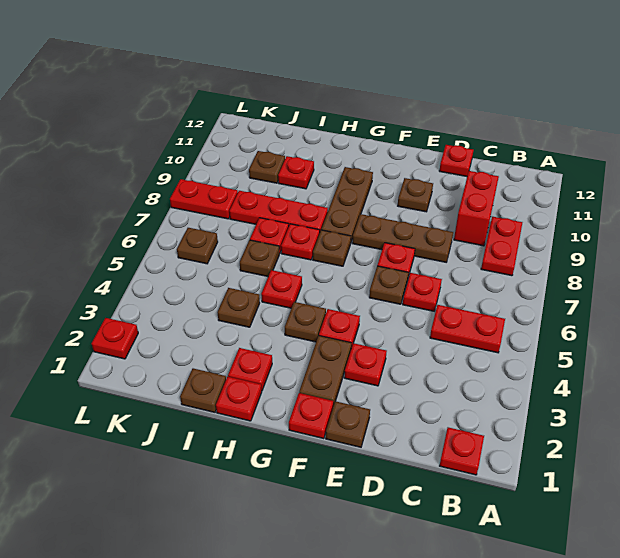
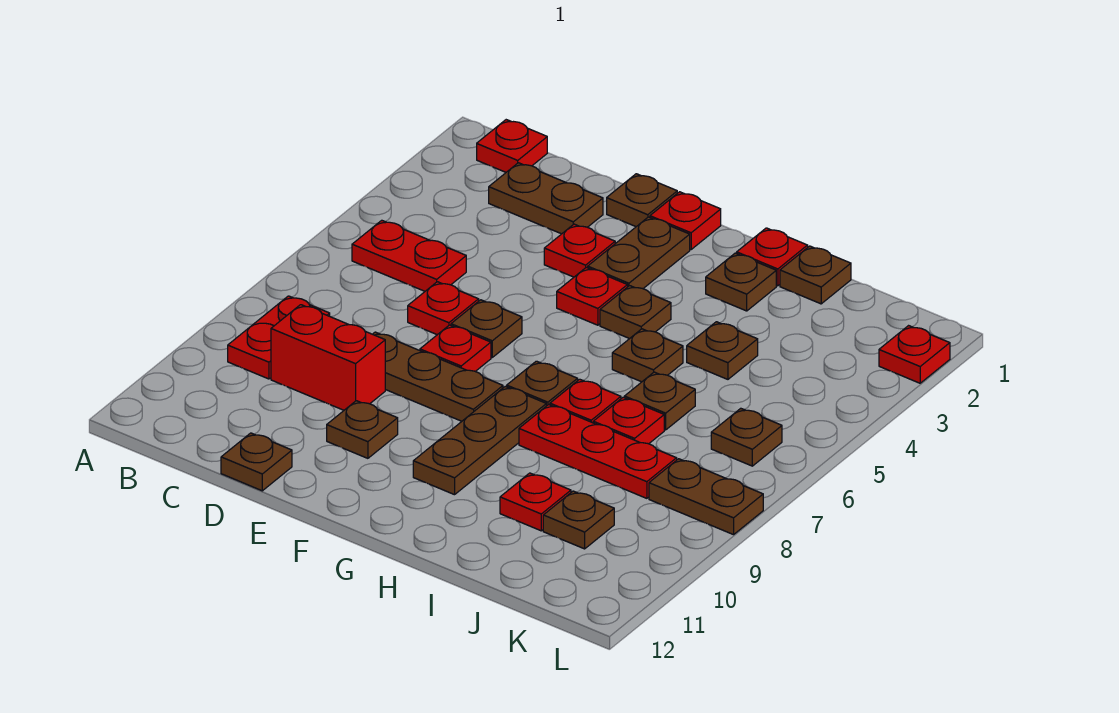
none -> brown plate C2:D2 level 1
red brick C9:C10 level 1 -> red brick C9:D9 level 1
red plate D12 level 1 -> brown plate D12 level 1
red plate H2 level 1 -> brown plate H2 level 1
red plate H5 level 1 -> brown plate H5 level 1
red plate K8:L8 level 1 -> brown plate K8:L8 level 1

